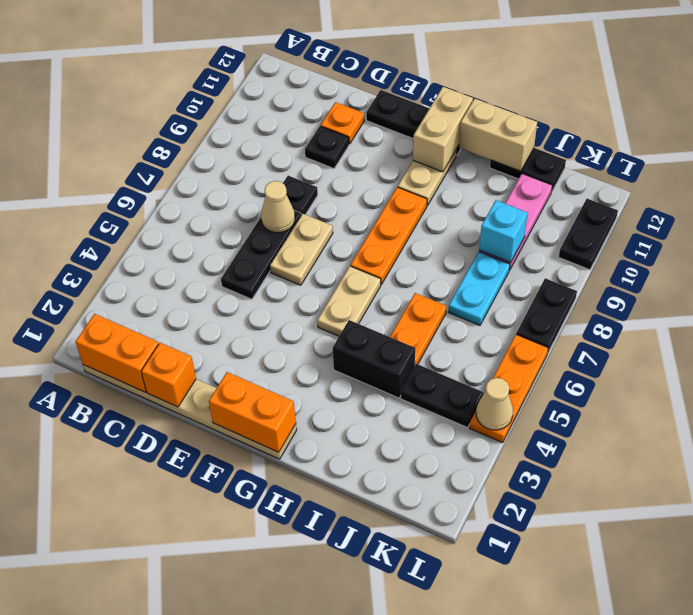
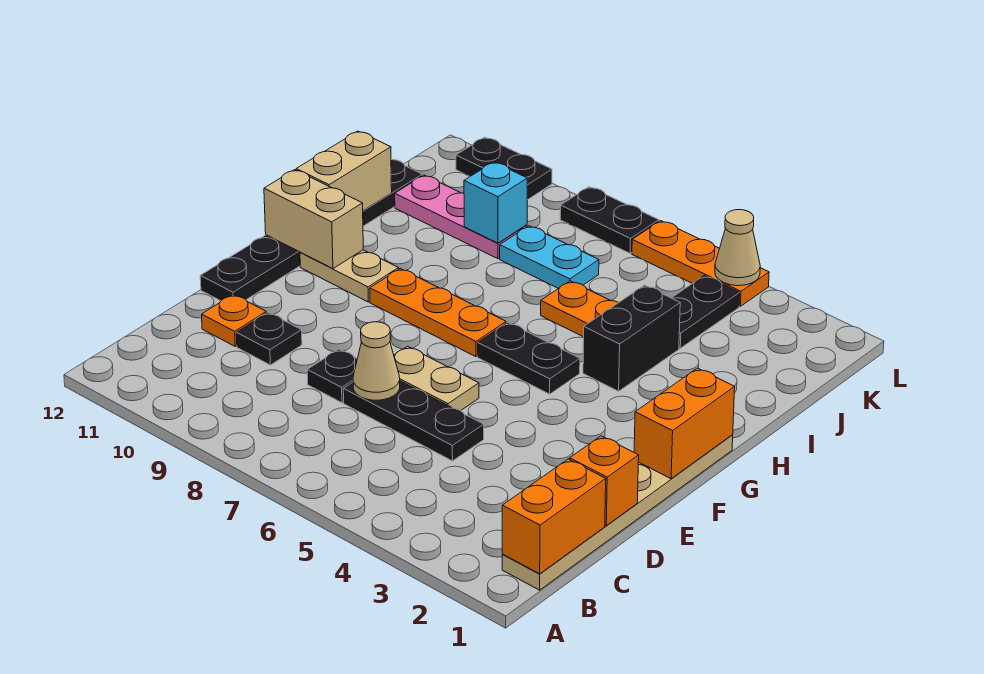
tan plate G5:G6 level 1 -> black plate G5:G6 level 1

